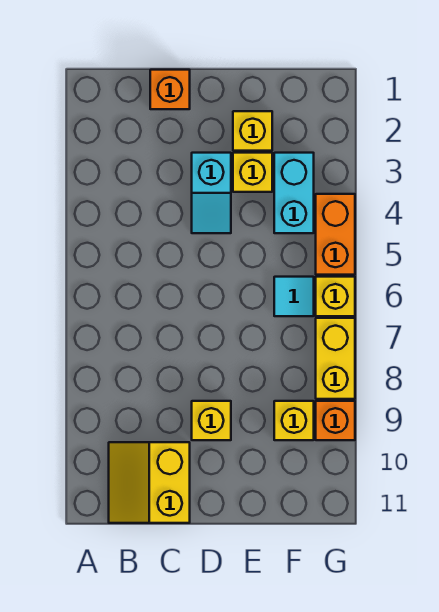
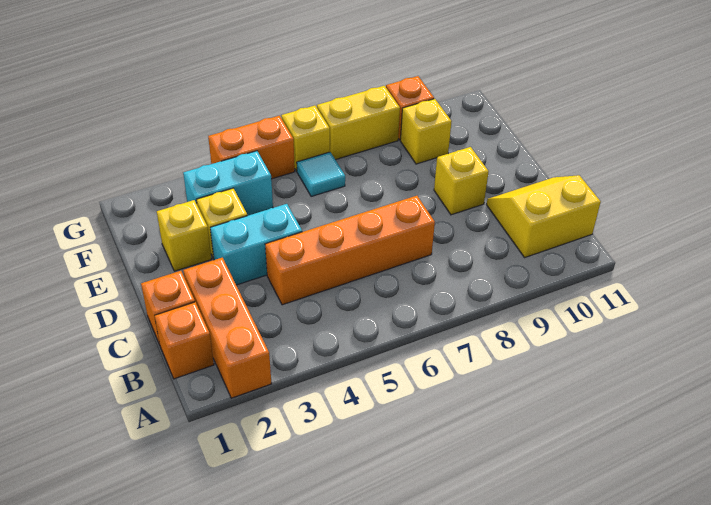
none -> orange brick A2:C2 level 1
none -> orange brick B1 level 1
yellow slope B10:C11 level 1 top C -> yellow slope B10:C11 level 1 top B
none -> orange brick C4:C7 level 1
cyan slope D3:D4 level 1 top 3 -> cyan brick D3:D4 level 1

